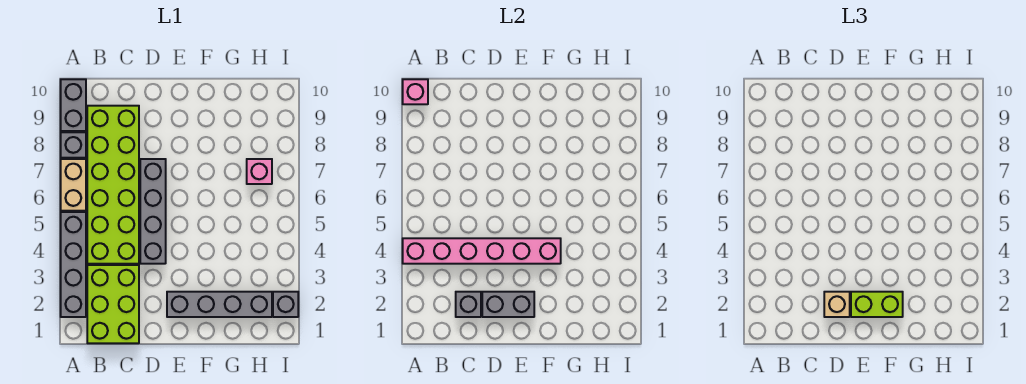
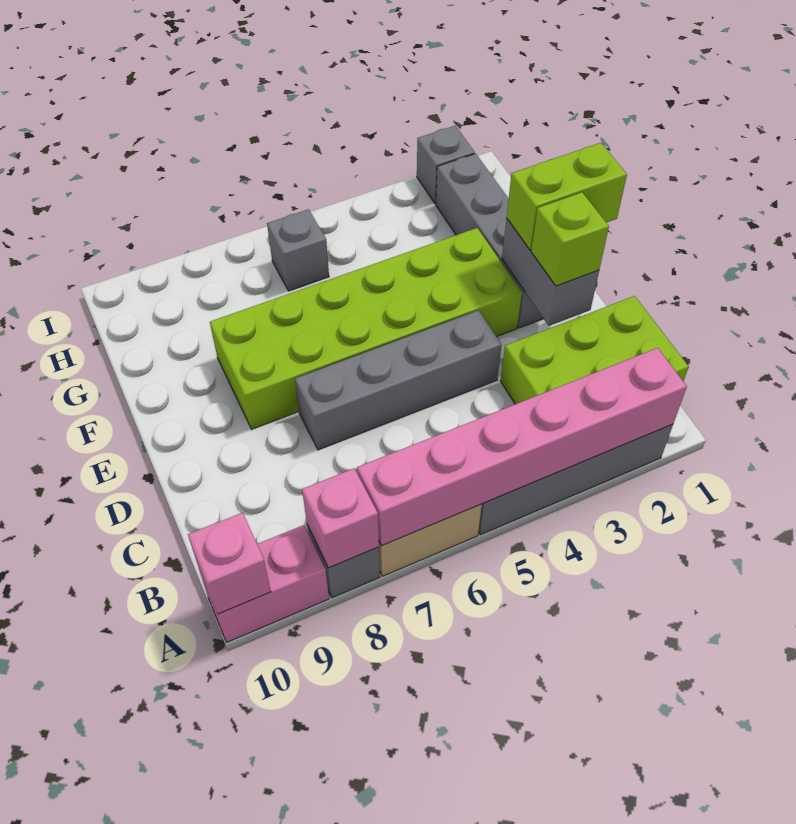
pink brick A4:F4 level 2 -> pink brick A2:A7 level 2
grey brick A9:A10 level 1 -> pink brick A9:A10 level 1
lime brick B4:C9 level 1 -> lime brick E3:F8 level 1
grey brick C2 level 2 -> grey brick H6 level 1
tan brick D2 level 3 -> lime brick D2 level 3
lime brick E2:F2 level 3 -> lime brick E1:E2 level 3
pink brick H7 level 1 -> pink brick A8 level 2

